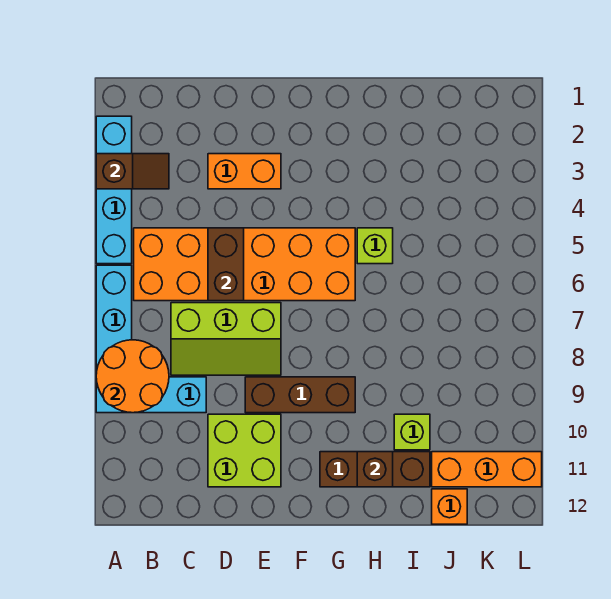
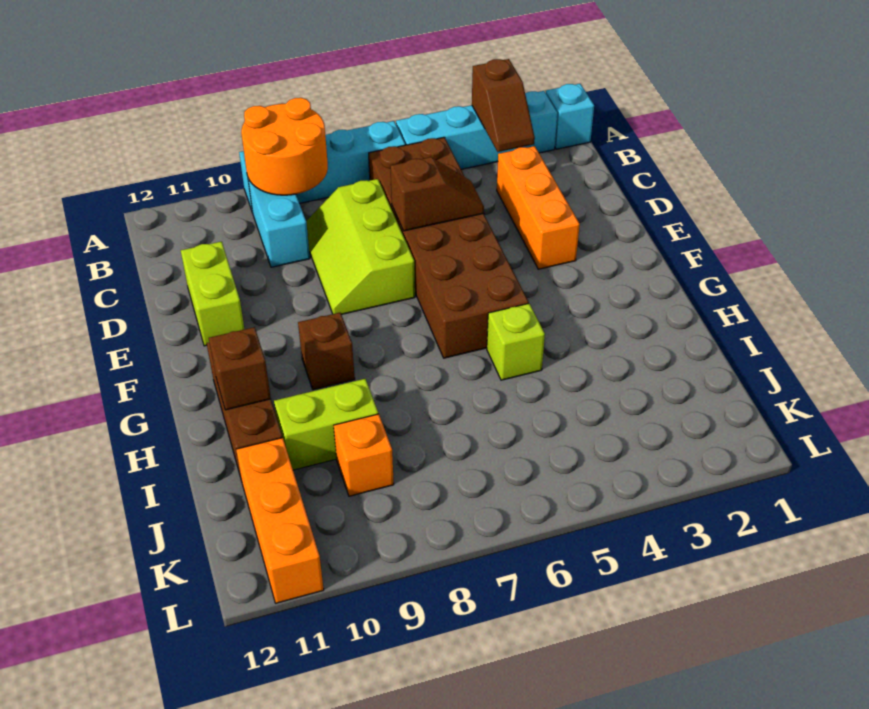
none -> cyan brick A1 level 1
orange brick B5:G6 level 1 -> brown brick B5:G6 level 1
orange brick D3:E3 level 1 -> orange brick C3:E3 level 1
brown brick D5:D6 level 2 -> brown slope D5:D6 level 2 top 6
lime brick D10:E11 level 1 -> lime brick D11:E11 level 1
brown brick E9:G9 level 1 -> brown brick G9 level 1
lime brick I10 level 1 -> lime brick I9:I10 level 1
orange brick J12 level 1 -> orange brick J9 level 1

